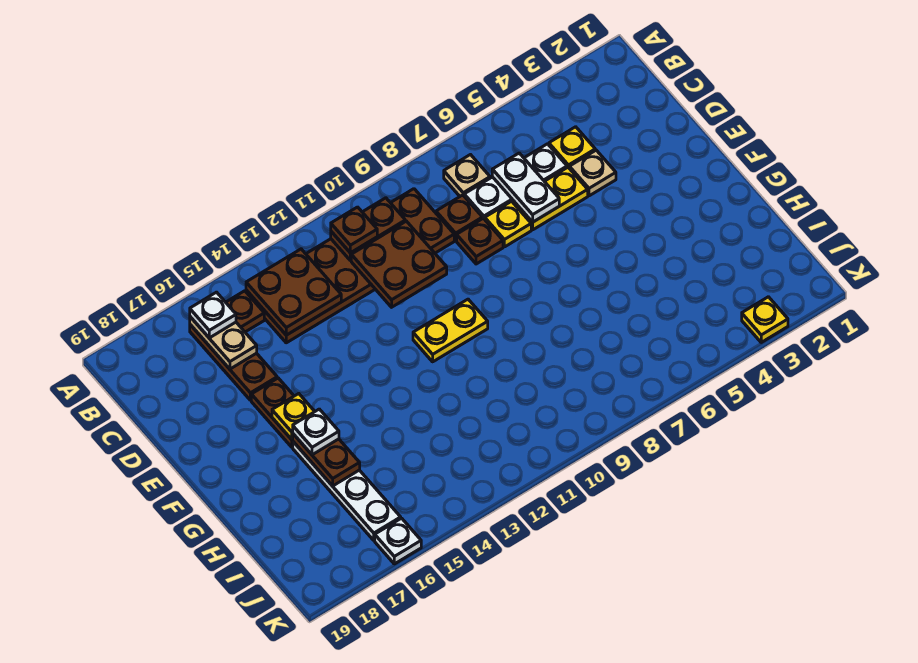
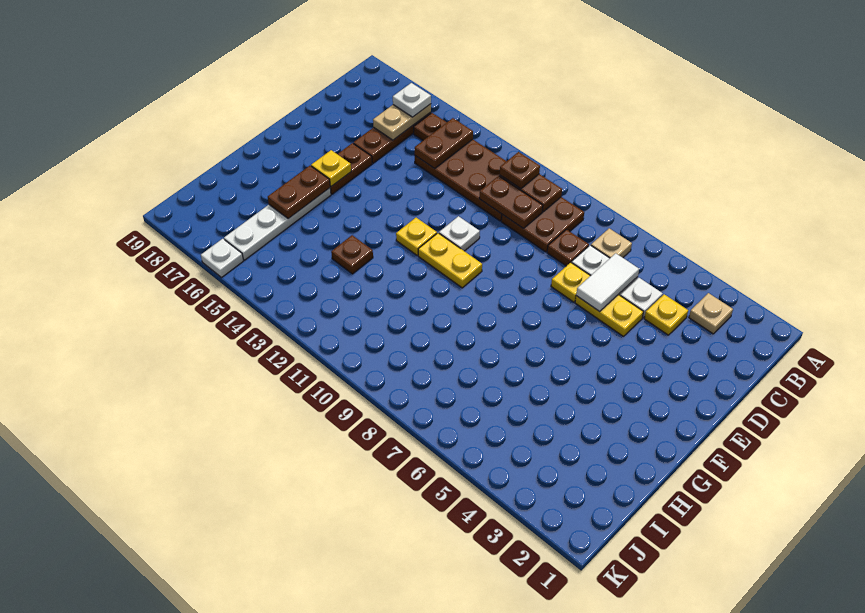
brown plate B13:C14 level 2 -> brown plate B14:C14 level 2
white plate C6:D6 level 2 -> white tile C6:D6 level 2
brown plate C10:D11 level 2 -> brown plate C10:C11 level 2
tan plate D4 level 1 -> tan plate B3 level 1
brown plate D8 level 1 -> brown plate H13 level 1
white plate G16 level 3 -> white plate E11 level 1
yellow plate K3 level 1 -> yellow plate F12 level 1

